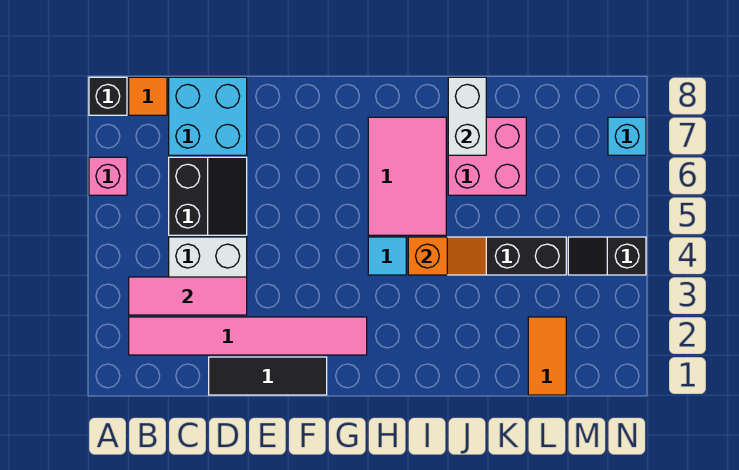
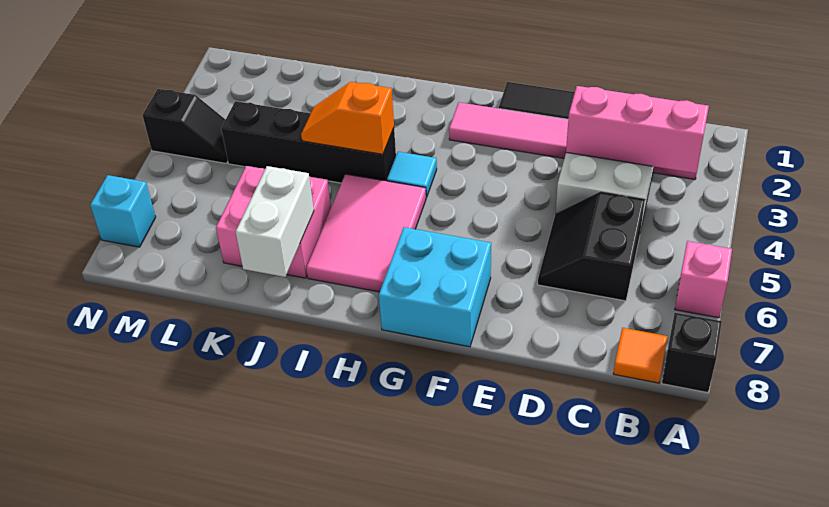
pink tile B3:D3 level 2 -> pink brick B3:D3 level 2
cyan brick C7:D8 level 1 -> cyan brick F7:G8 level 1
orange tile L1:L2 level 1 -> none

